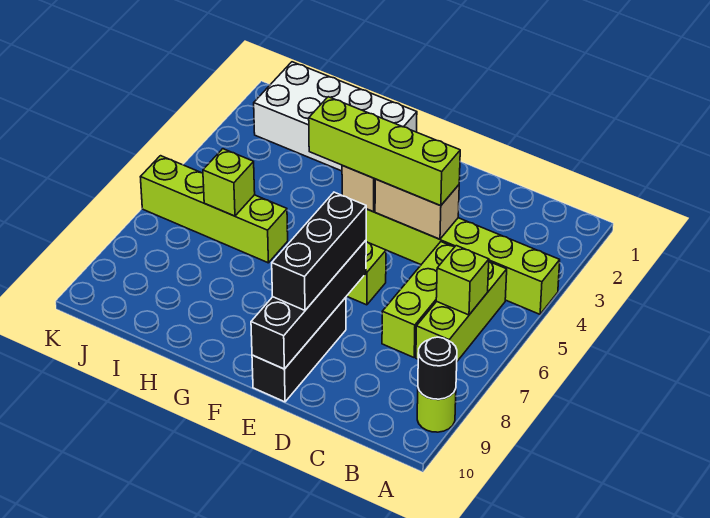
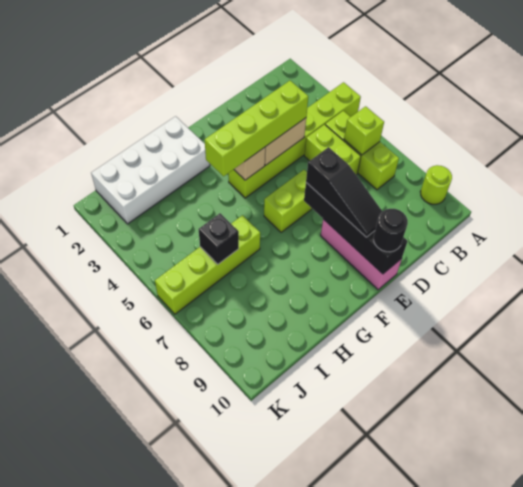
black round brick A9 level 2 -> black round brick E10 level 3
lime brick C5:C7 level 1 -> lime brick C5:C6 level 1
black brick E7:E9 level 3 -> black slope E7:E9 level 3 top 7
black brick E8:E10 level 1 -> pink brick E8:E10 level 1
lime brick I6 level 2 -> black brick I6 level 2

